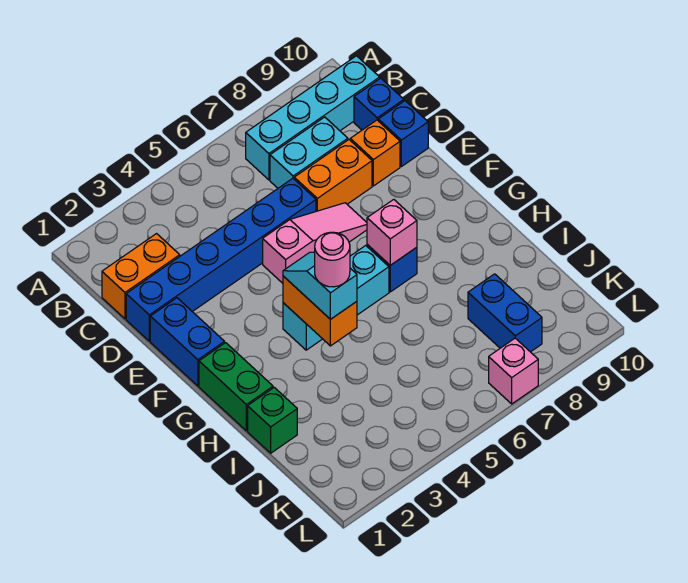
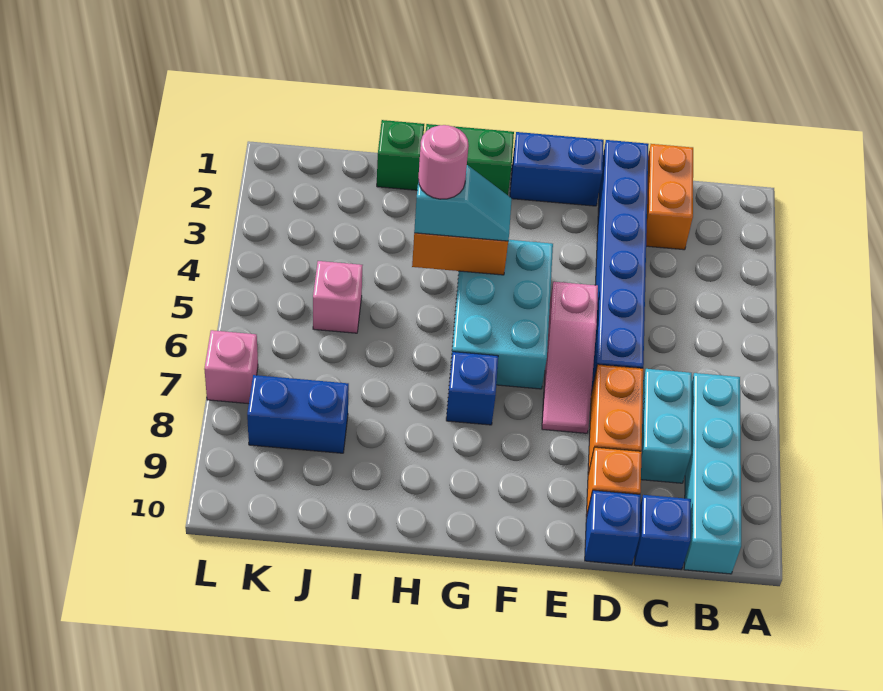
cyan brick G4:G6 level 1 -> cyan brick F4:G6 level 1
pink brick G7 level 2 -> pink brick J5 level 1

